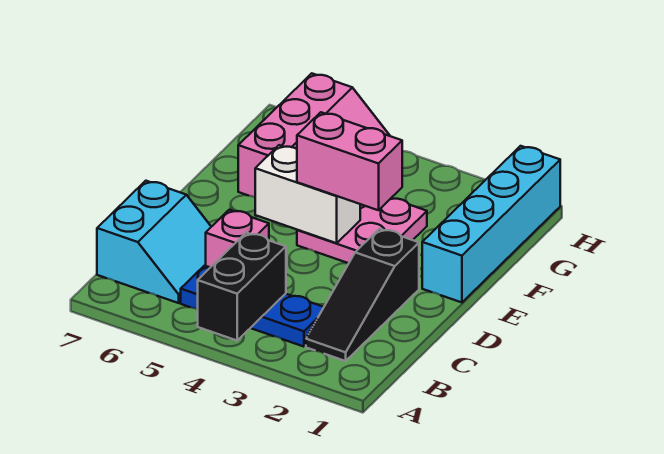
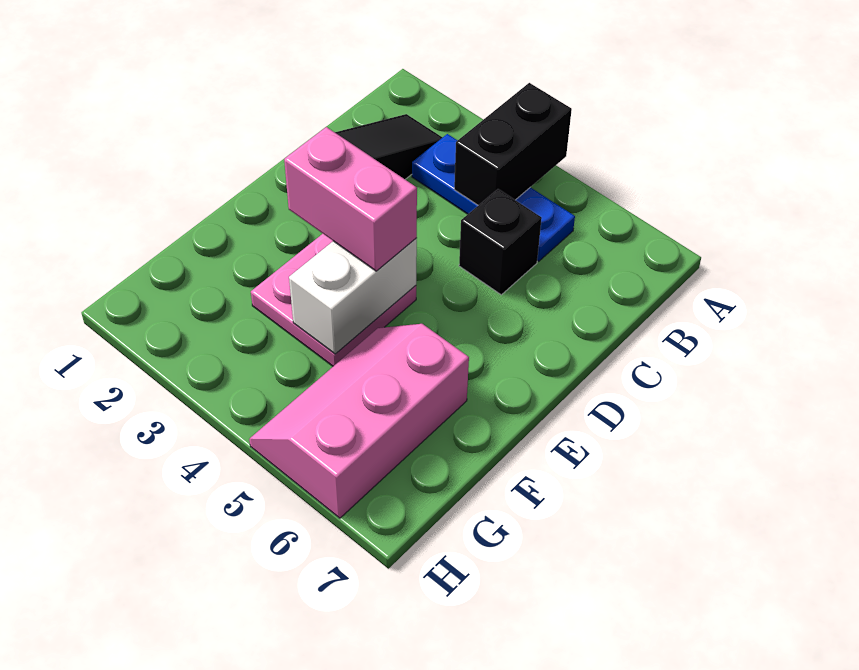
cyan slope B6:C7 level 1 top 7 -> none
pink brick C5 level 1 -> black brick C5 level 1
cyan brick E1:H1 level 1 -> none
white brick E4:E5 level 2 -> white brick E4:F4 level 2

